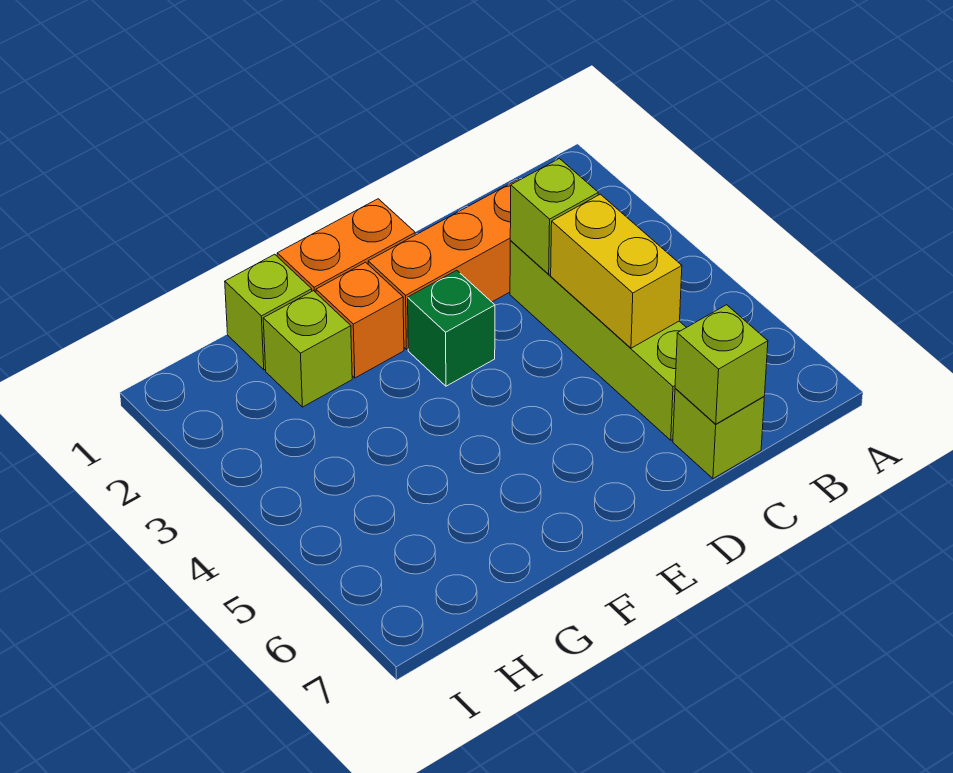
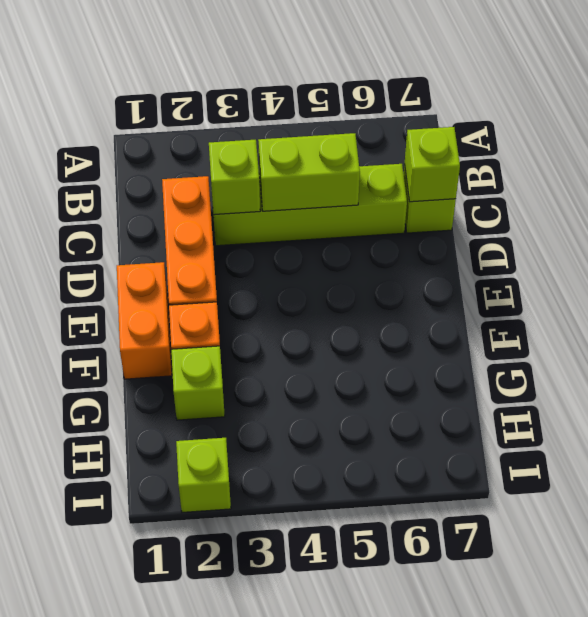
yellow brick C4:C5 level 2 -> lime brick C4:C5 level 2
green brick E3 level 1 -> none
lime brick G1 level 1 -> lime brick I2 level 1

